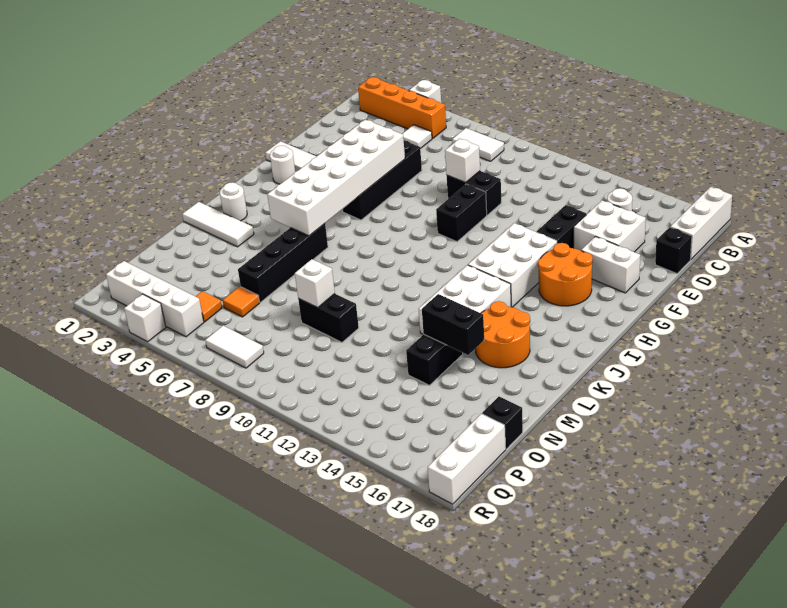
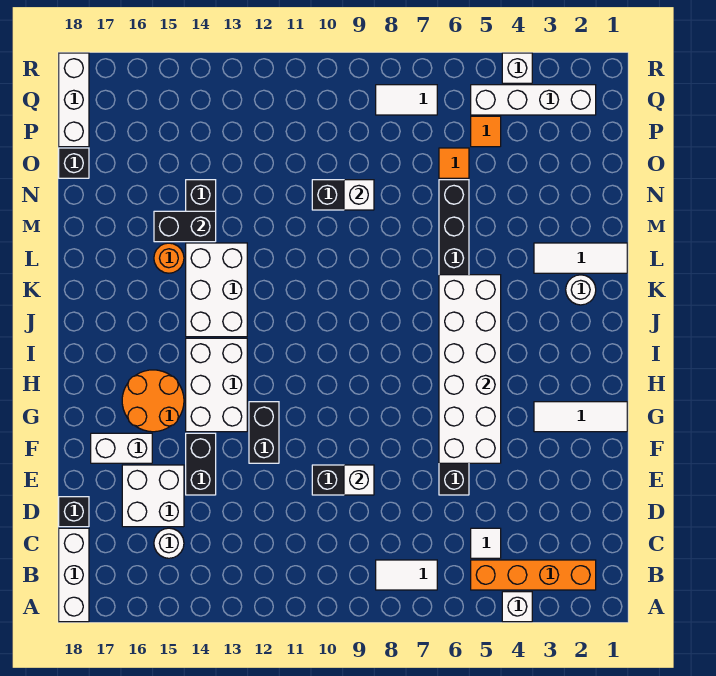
black brick F10:G10 level 1 -> black brick F12:G12 level 1
white round brick H2 level 1 -> none
orange round brick K15:L16 level 1 -> orange round brick L15 level 1

